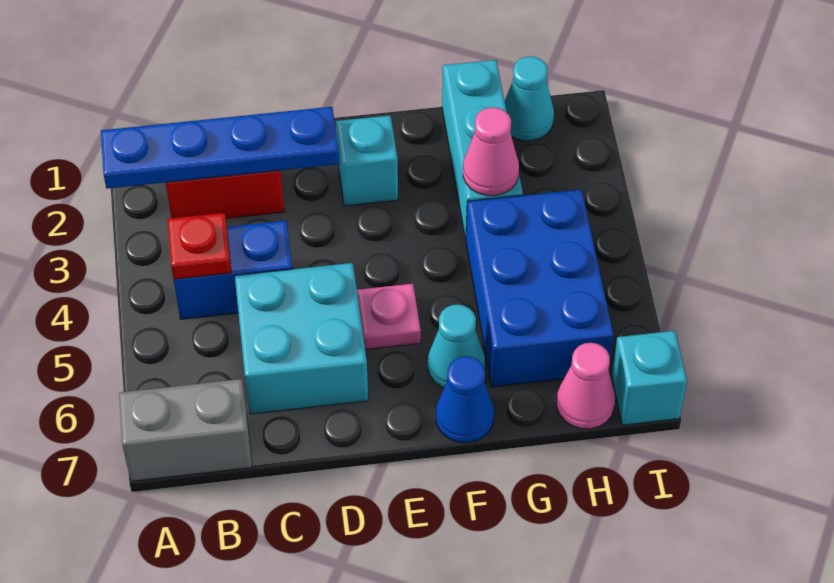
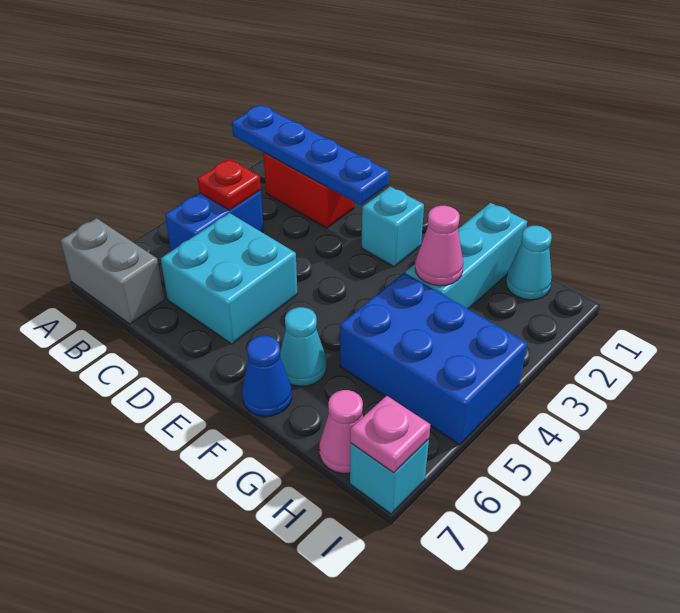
blue brick B4:C4 level 1 -> blue brick B4:B5 level 1
pink plate E5 level 1 -> pink plate I7 level 2
blue brick G4:H6 level 1 -> blue brick G4:I5 level 1

